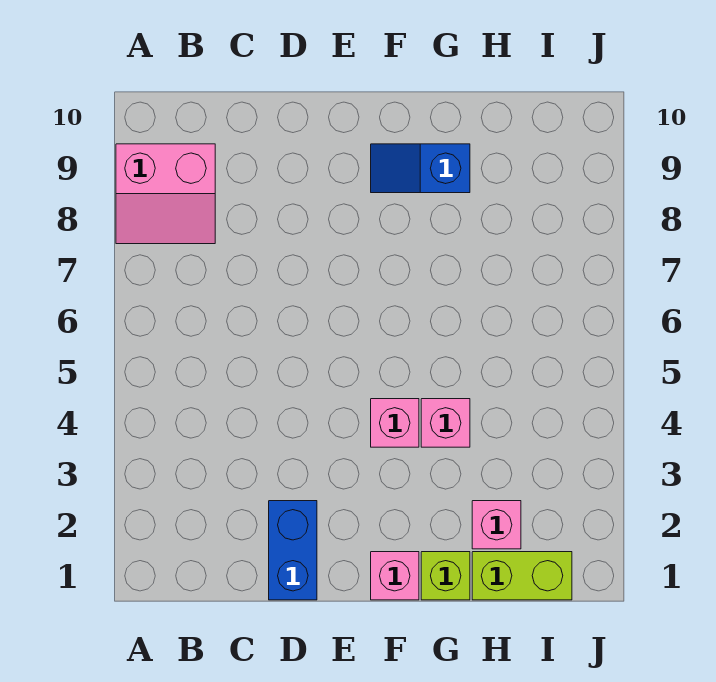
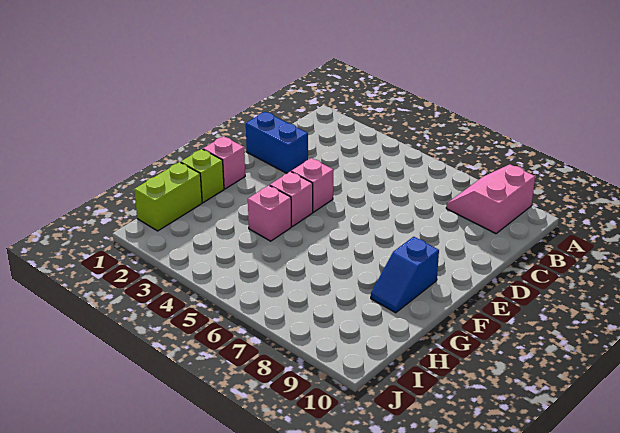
blue slope F9:G9 level 1 top G -> blue slope F9:G9 level 1 top F
pink brick H2 level 1 -> pink brick E4 level 1

